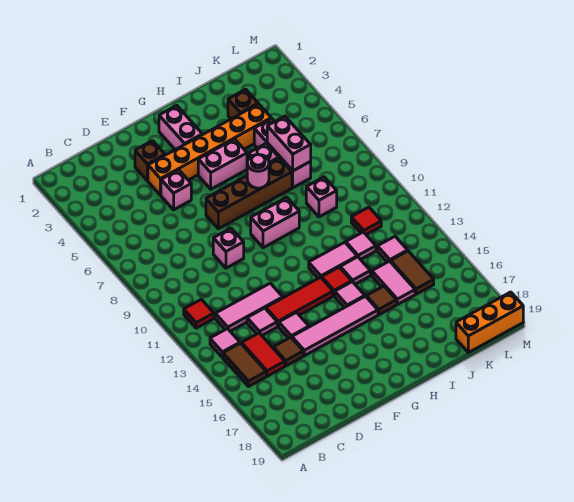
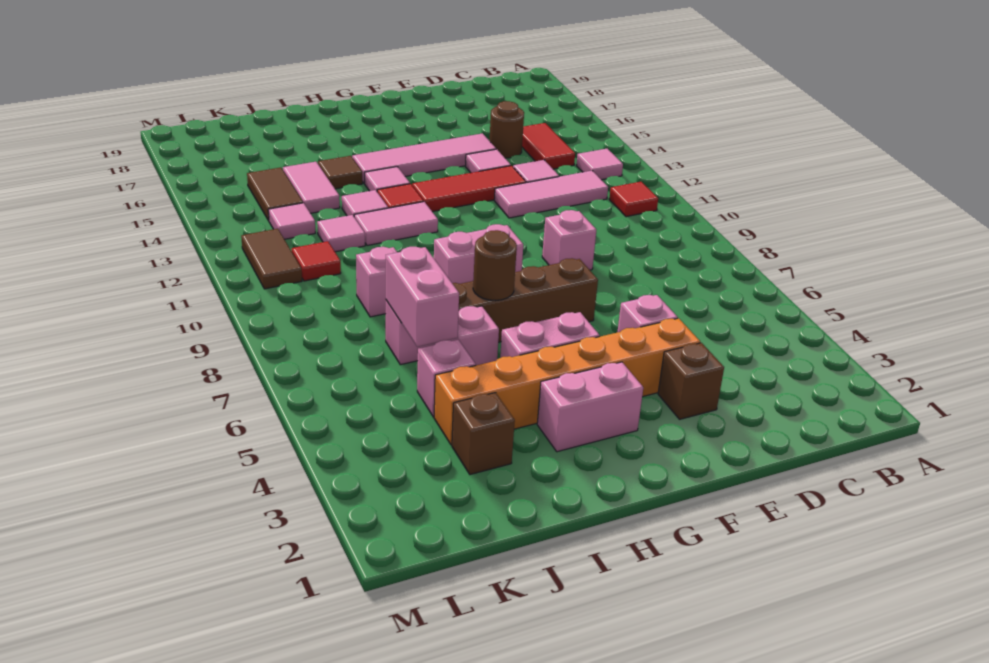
brown tile B14:B15 level 1 -> brown tile L11:L12 level 1
brown tile D15 level 1 -> brown round brick D15 level 1
pink brick G2:G3 level 1 -> pink brick G3:H3 level 1
pink round brick H7 level 2 -> brown round brick H7 level 2
orange brick K19:M19 level 1 -> none

